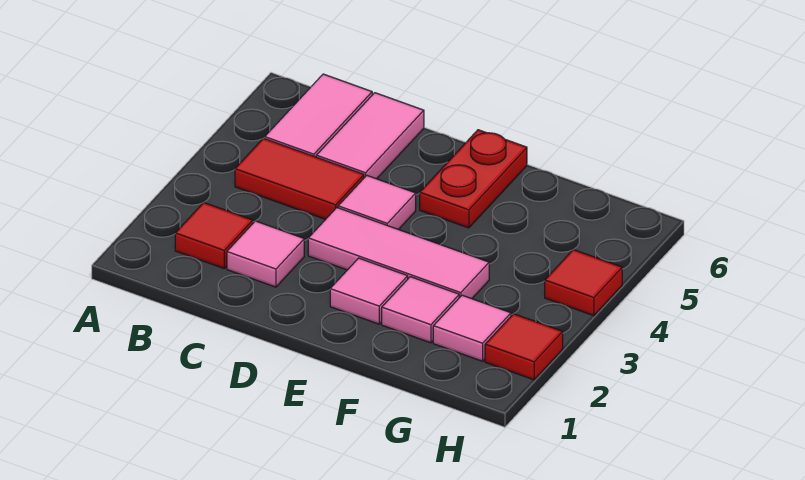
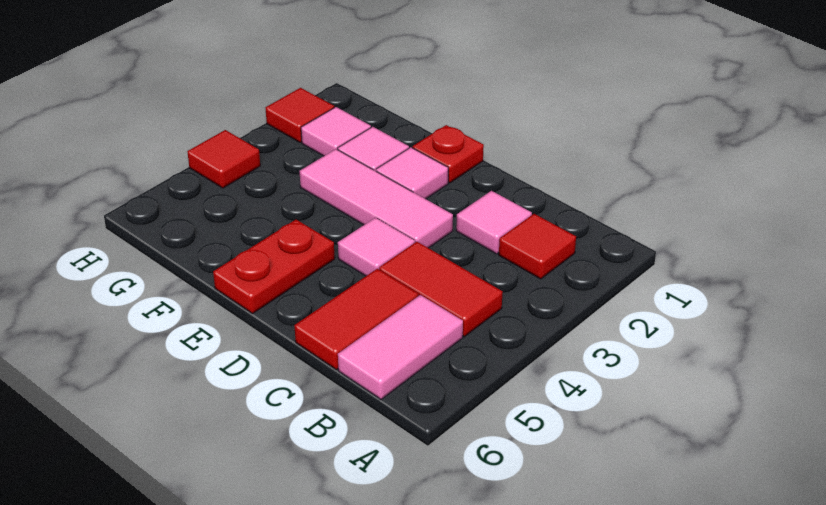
pink tile C5:C6 level 1 -> red tile C5:C6 level 1
none -> red plate E1 level 1

